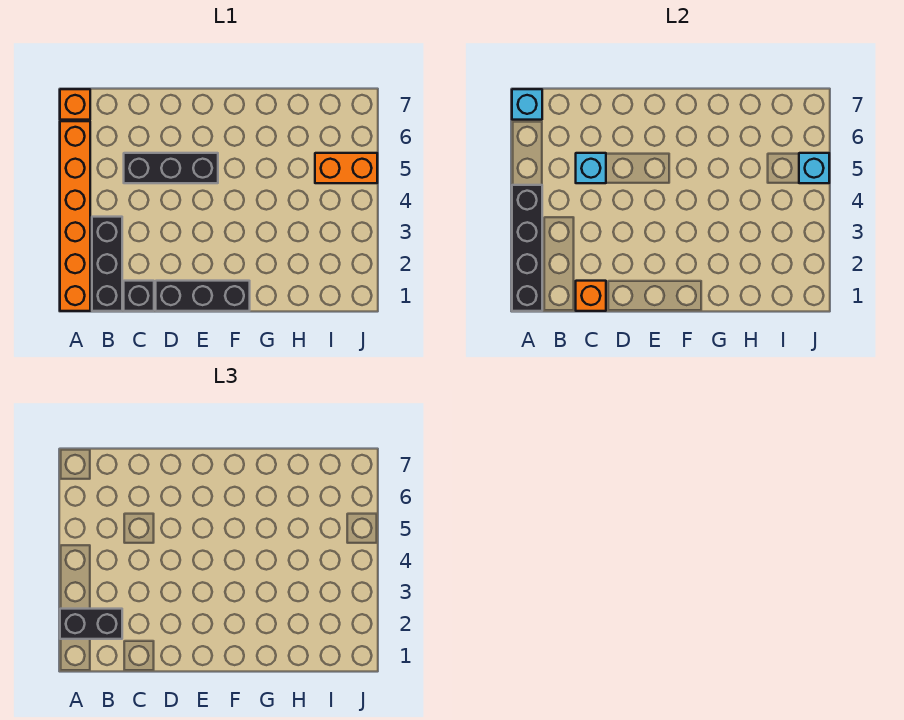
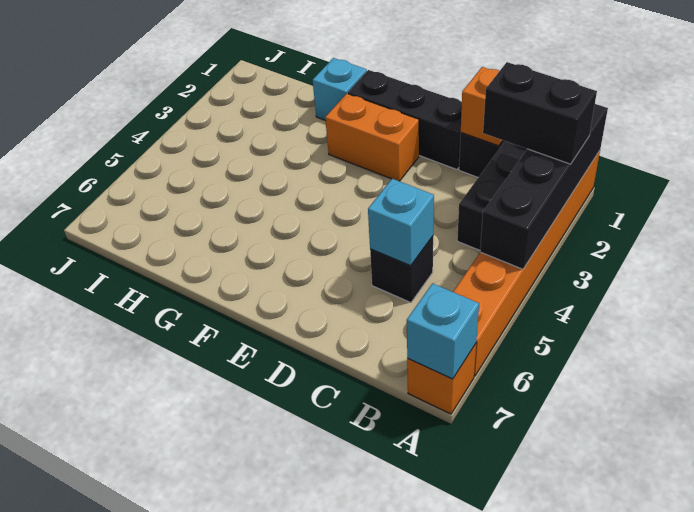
black brick C5:E5 level 1 -> black brick C5 level 1
orange brick I5:J5 level 1 -> orange brick E2:F2 level 1
cyan brick J5 level 2 -> cyan brick G1 level 1

